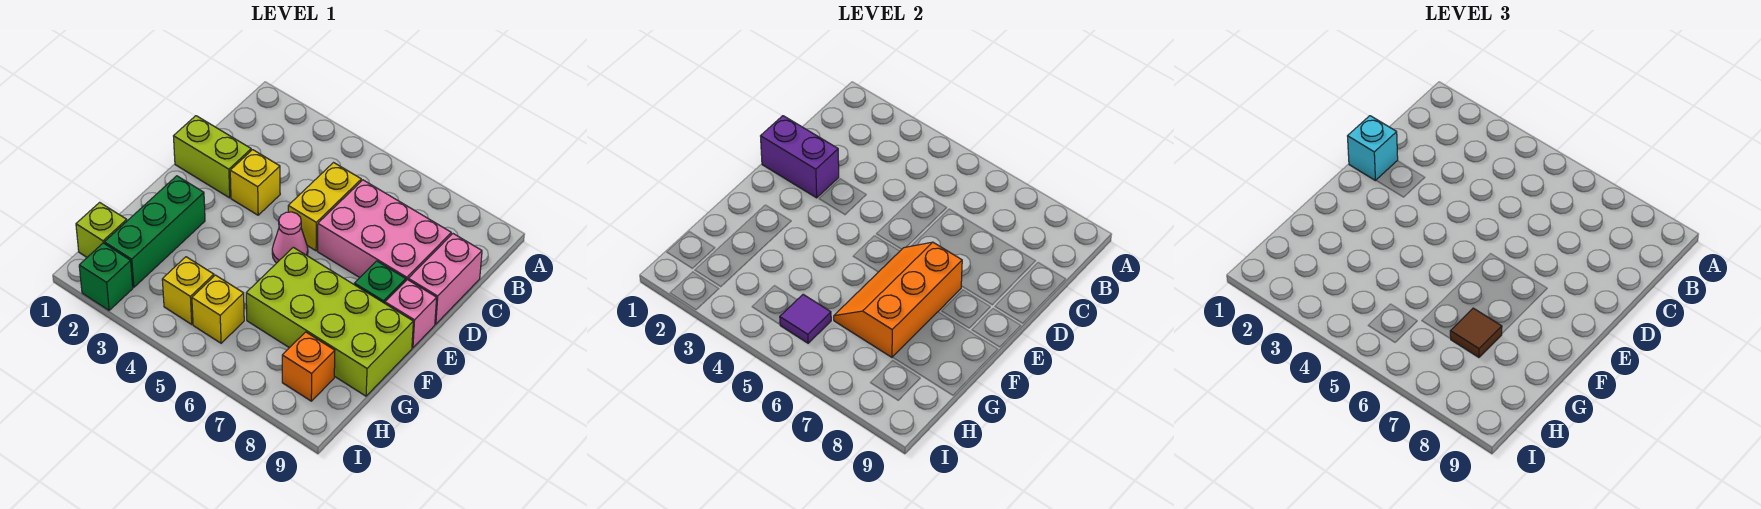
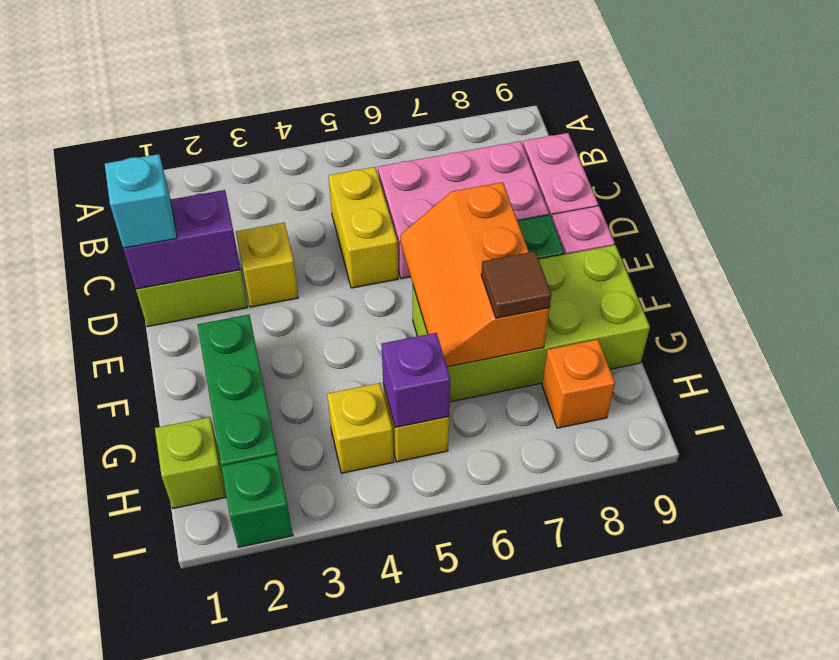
pink cone E5 level 1 -> none
purple tile H5 level 2 -> purple brick H5 level 2

